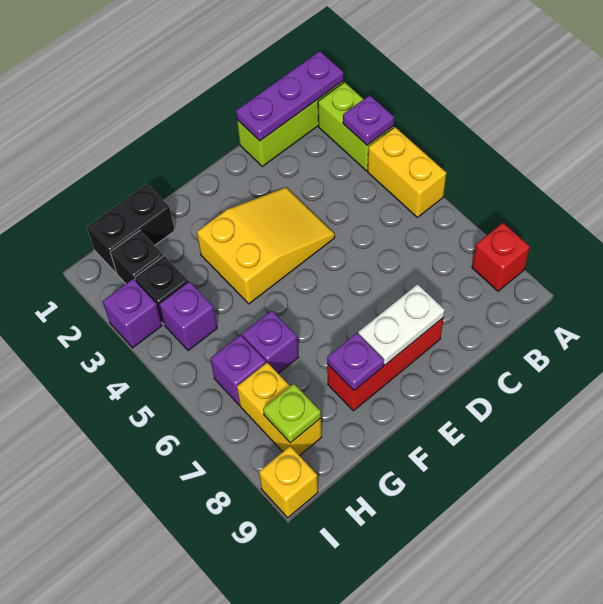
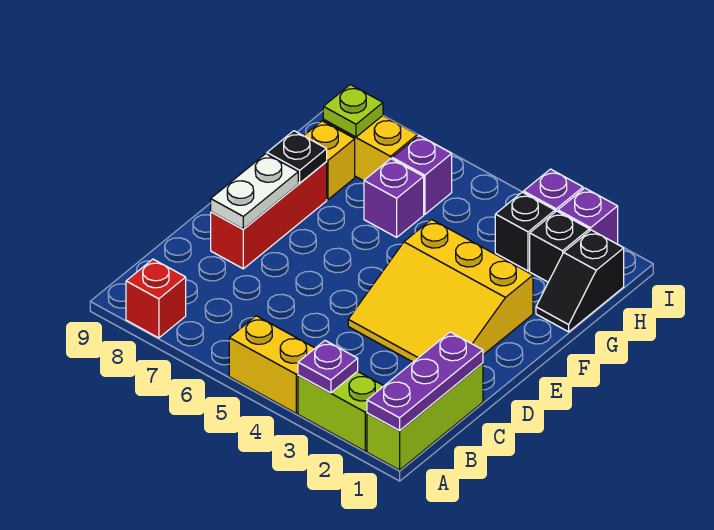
yellow slope D3:F4 level 1 top F -> yellow slope D2:F4 level 1 top F
purple plate F8 level 2 -> black plate F8 level 2
black brick G1:H1 level 1 -> black slope G1:H1 level 1 top H
purple brick H4 level 1 -> purple brick I2 level 1
yellow brick I9 level 1 -> yellow brick G8 level 1

